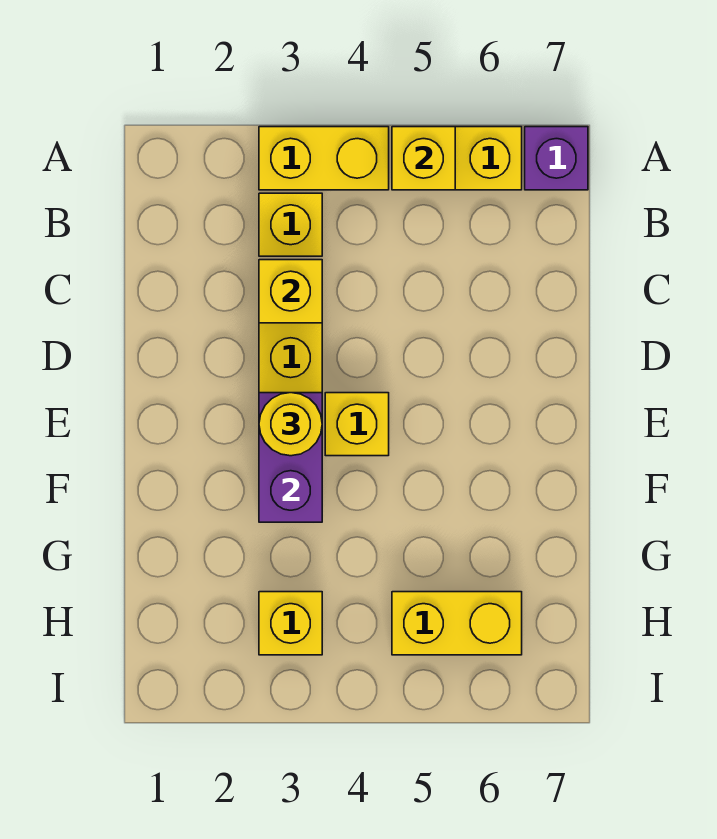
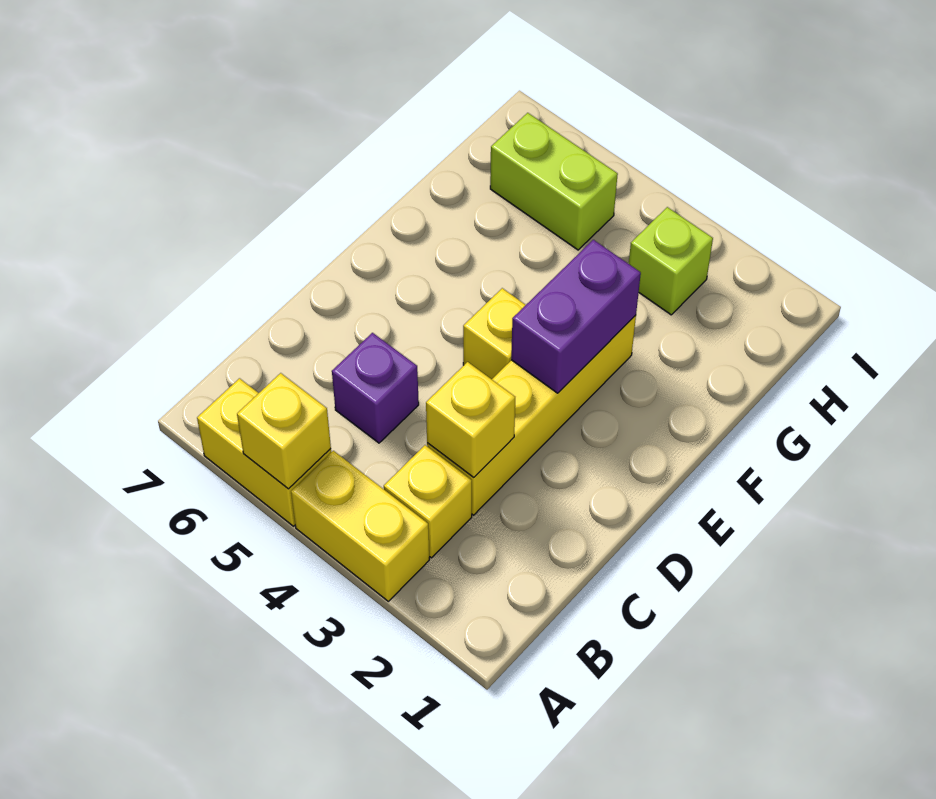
purple brick A7 level 1 -> purple brick C5 level 1
yellow round brick E3 level 3 -> none
yellow brick H3 level 1 -> lime brick H3 level 1
yellow brick H5:H6 level 1 -> lime brick H5:H6 level 1

